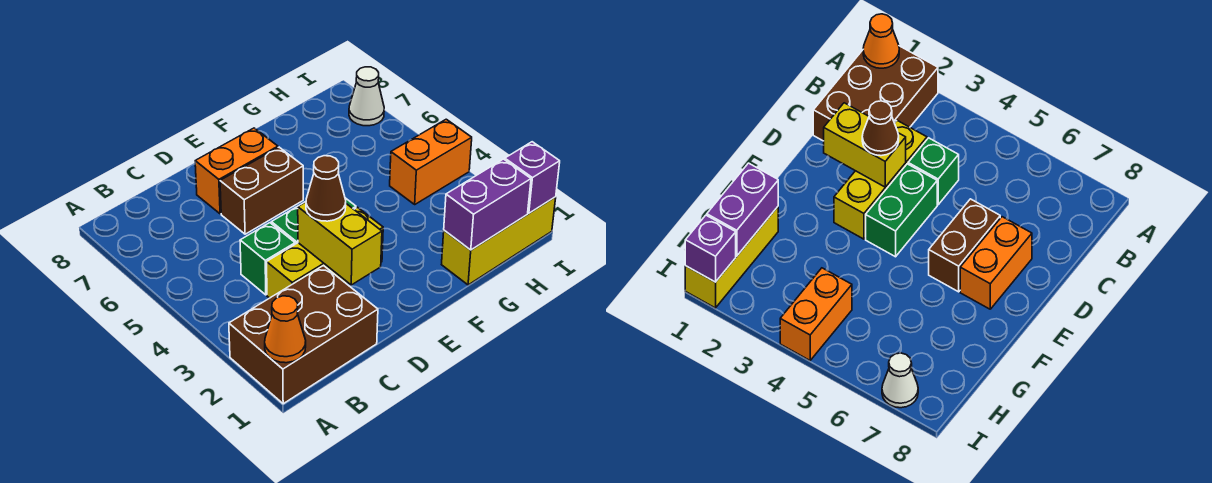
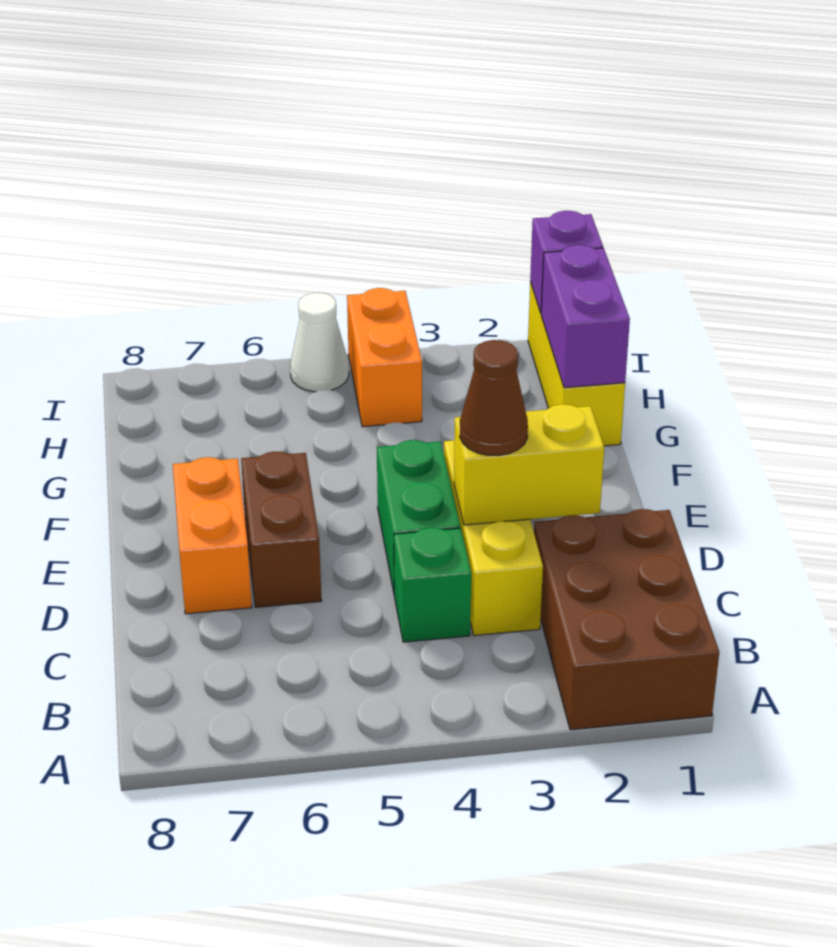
orange cone A1 level 2 -> none
white cone I7 level 1 -> white cone I5 level 1

